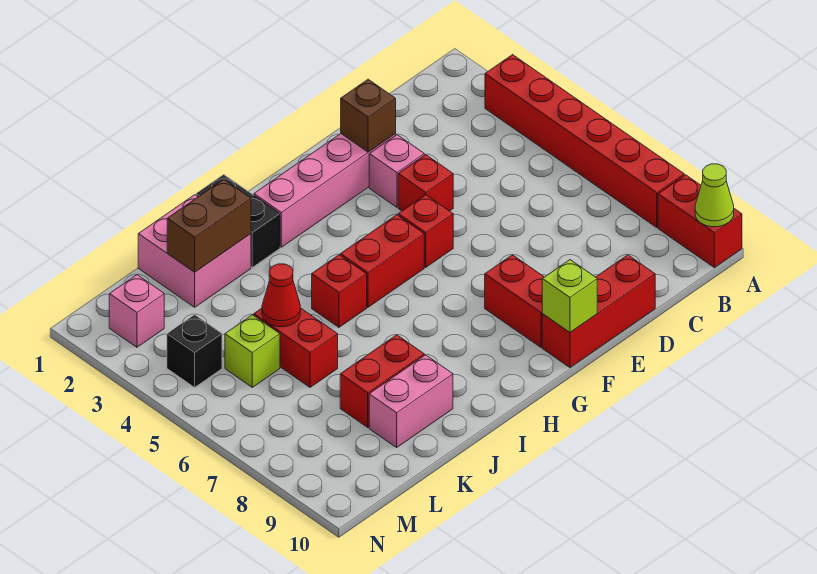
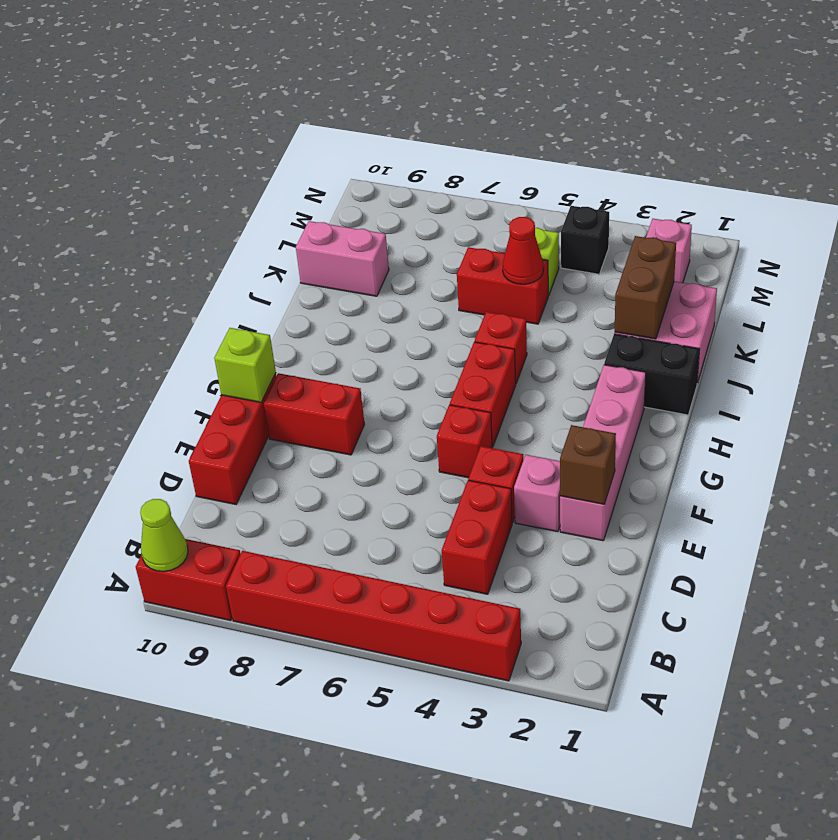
red brick J8:K8 level 1 -> red brick C4:D4 level 1
pink brick J9:K9 level 1 -> pink brick K9:K10 level 1

